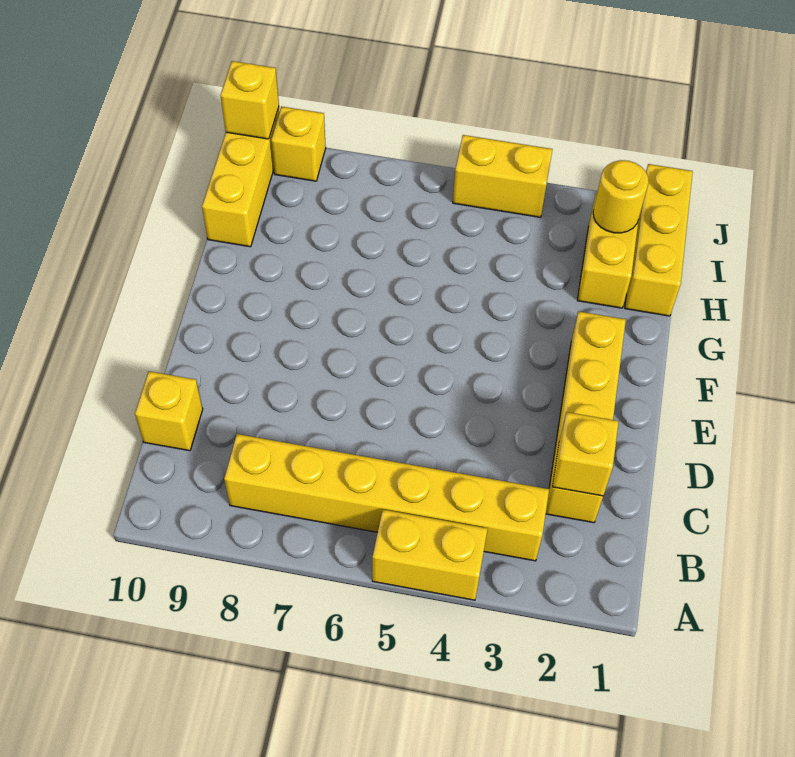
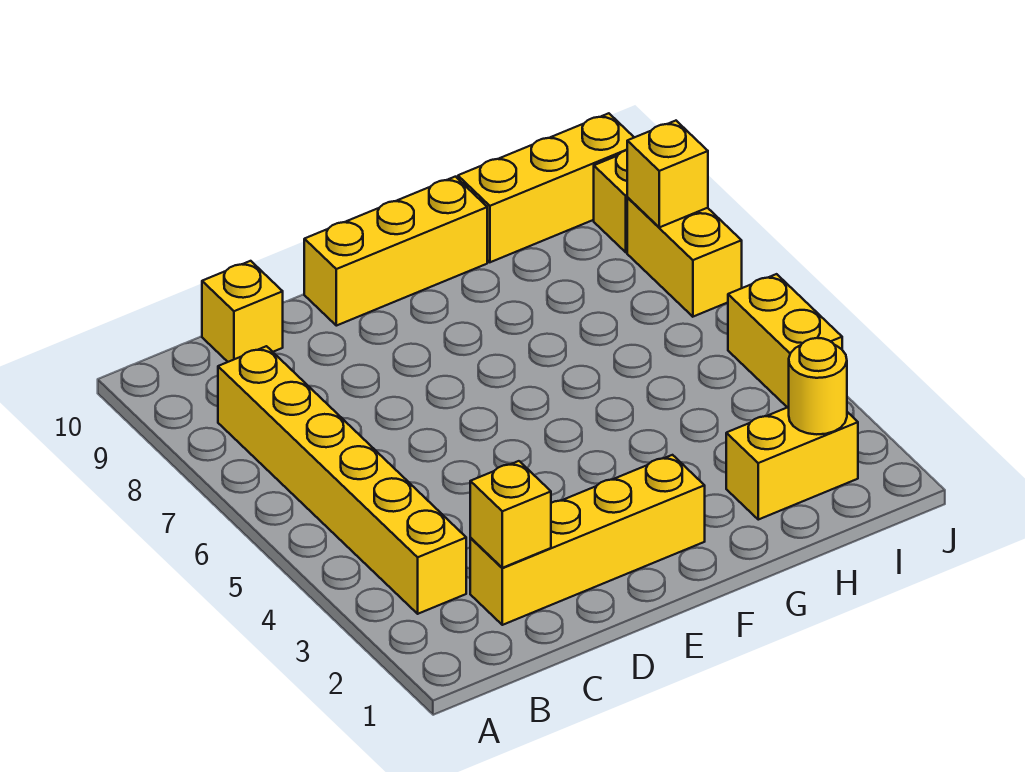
yellow brick A4:A5 level 1 -> yellow brick J7:J8 level 1
yellow brick H1:J1 level 1 -> yellow brick E10:G10 level 1
yellow brick J10 level 2 -> yellow brick J8 level 2

